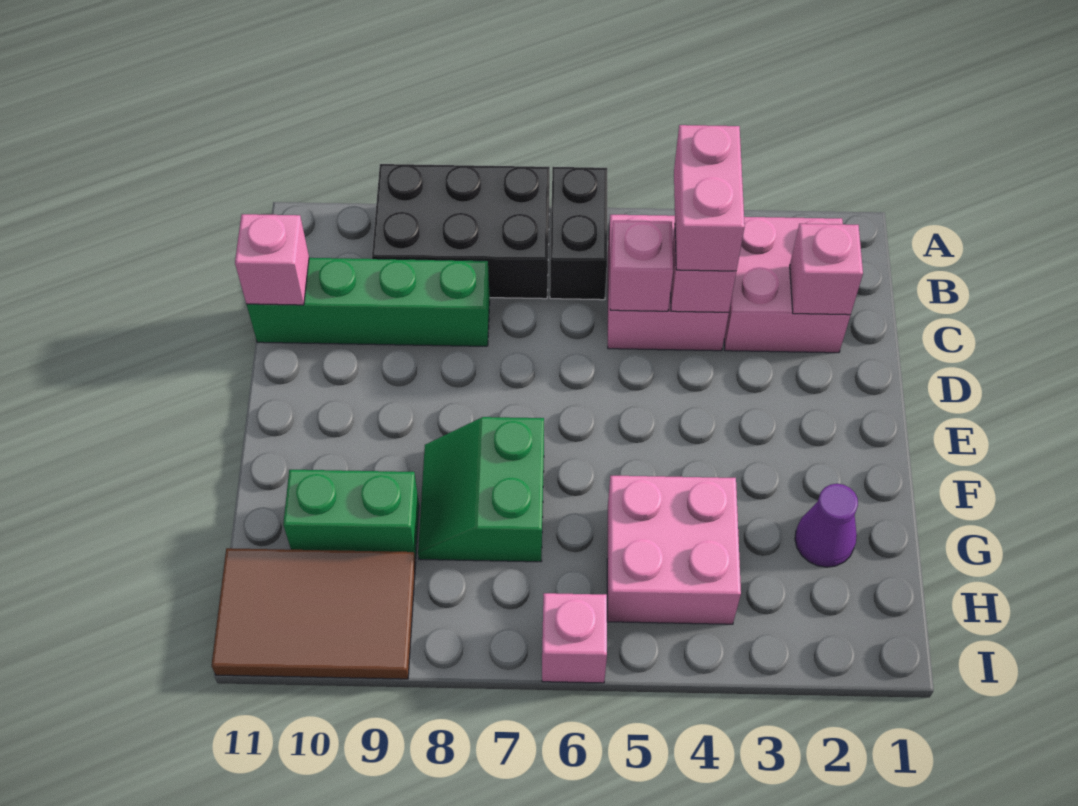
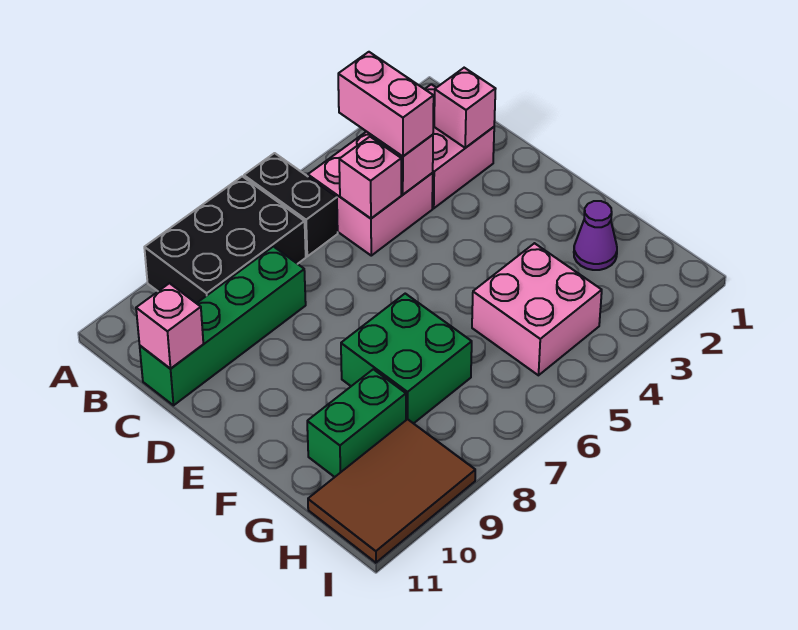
green slope F7:G8 level 1 top 7 -> green brick F7:G8 level 1
pink brick I6 level 1 -> none

